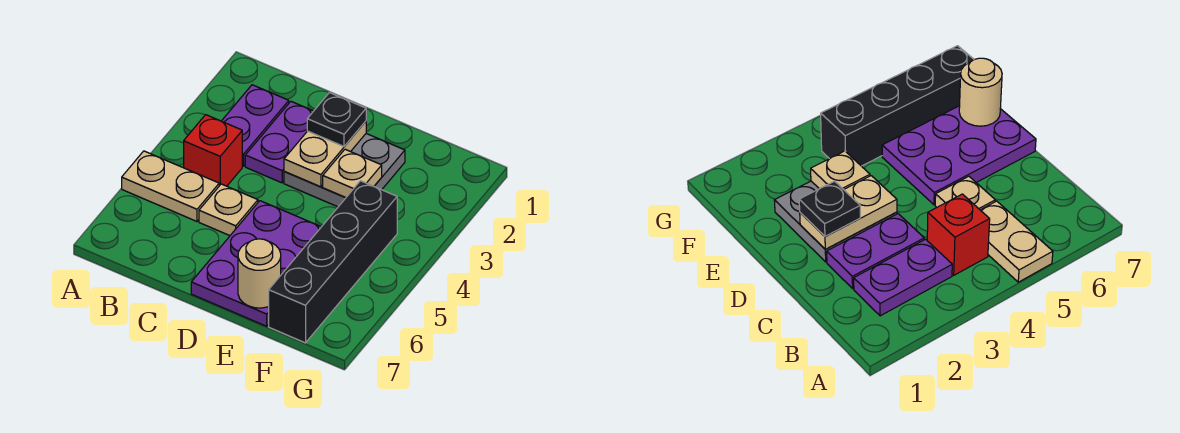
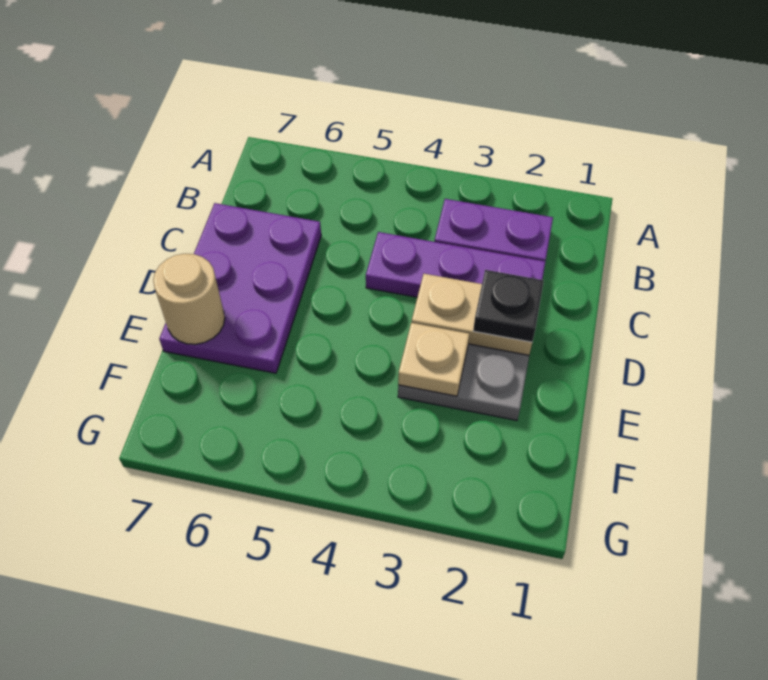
tan plate A5:B5 level 1 -> none
red brick B4 level 1 -> none
purple plate C2:C3 level 1 -> purple plate C2:C4 level 1
tan plate C5 level 1 -> none
purple plate D5:E7 level 1 -> purple plate C6:E7 level 1
black brick F4:F7 level 1 -> none

